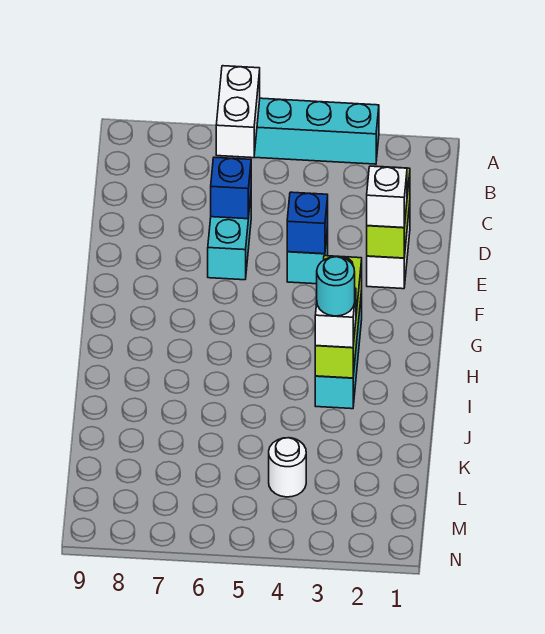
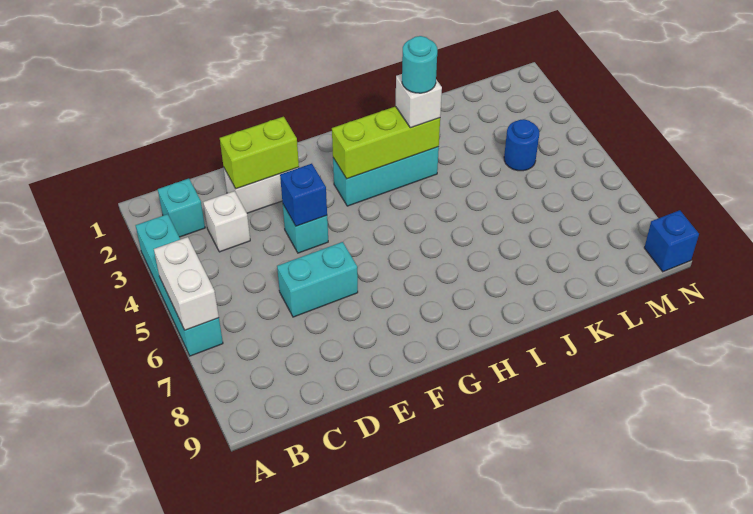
white brick A6:B6 level 2 -> white brick A5:A6 level 2
none -> cyan brick B2 level 1
blue brick D6 level 2 -> blue brick N9 level 1
white brick E2 level 3 -> white brick C3 level 1
white round brick L4 level 1 -> blue round brick L4 level 1

